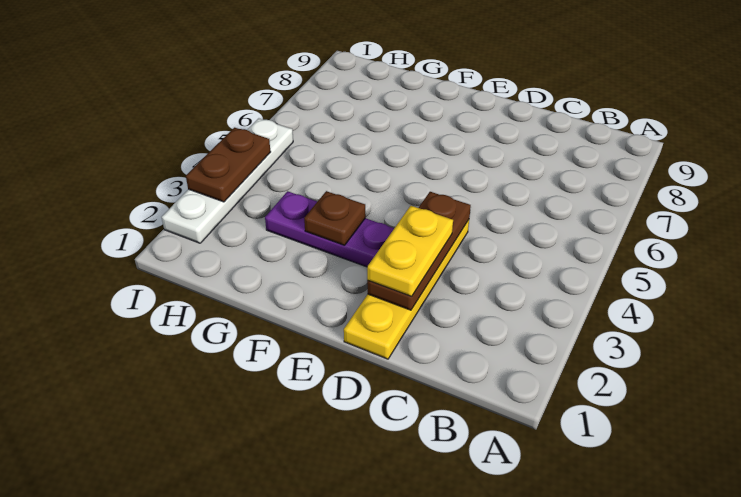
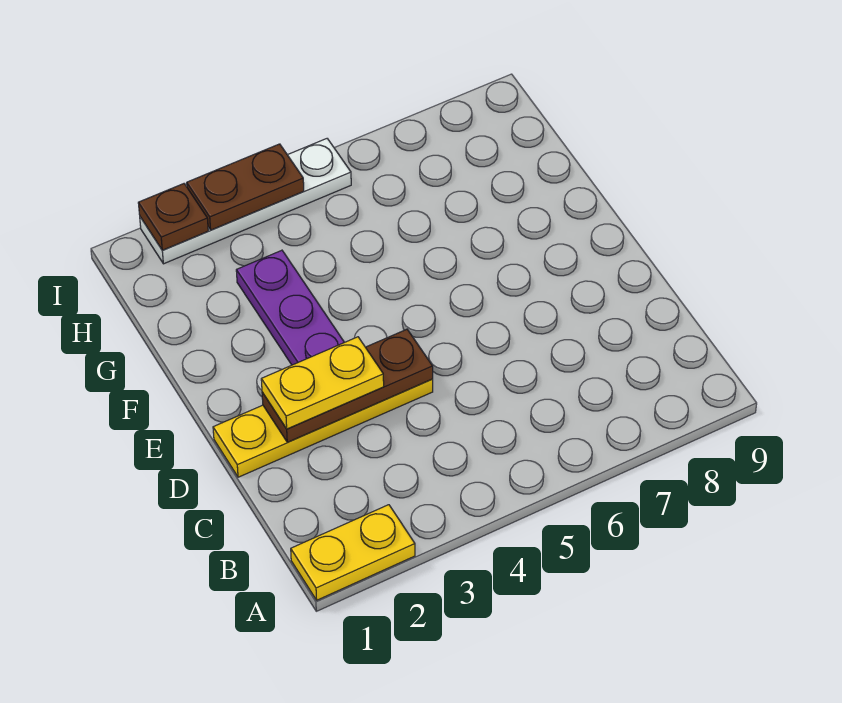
none -> yellow plate A1:A2 level 1
brown plate F3 level 2 -> brown plate I2 level 2

